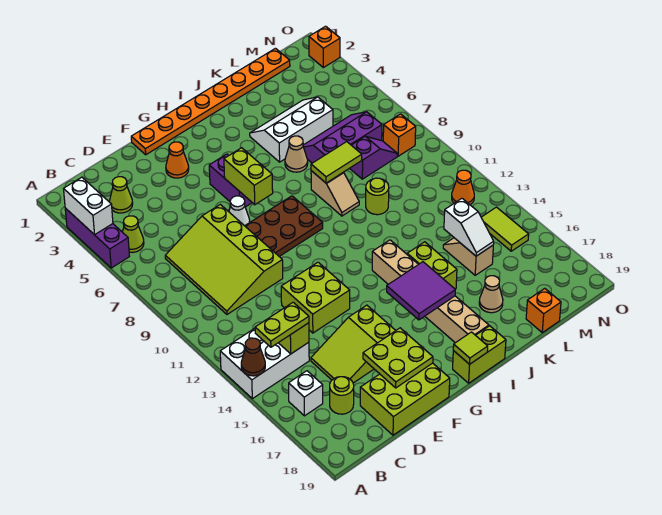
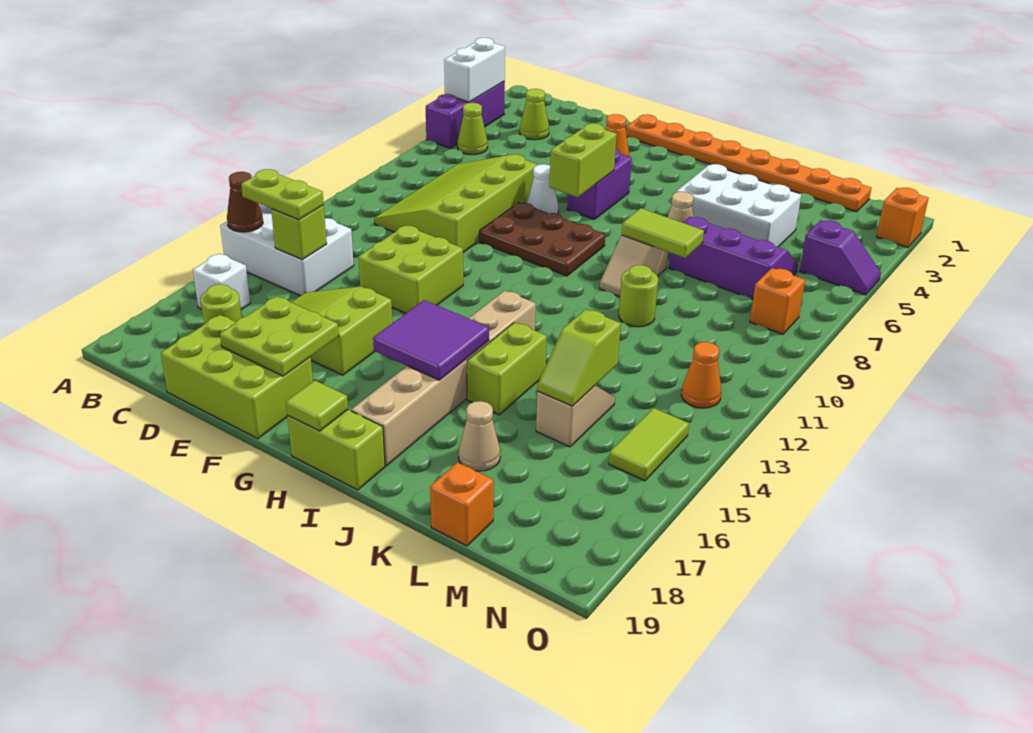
white slope J4:L5 level 1 top 5 -> white brick J4:L5 level 1
purple slope L8:M8 level 1 top L -> purple slope N5:O5 level 1 top N
white slope L14:L15 level 2 top 14 -> lime slope L14:L15 level 2 top 14

